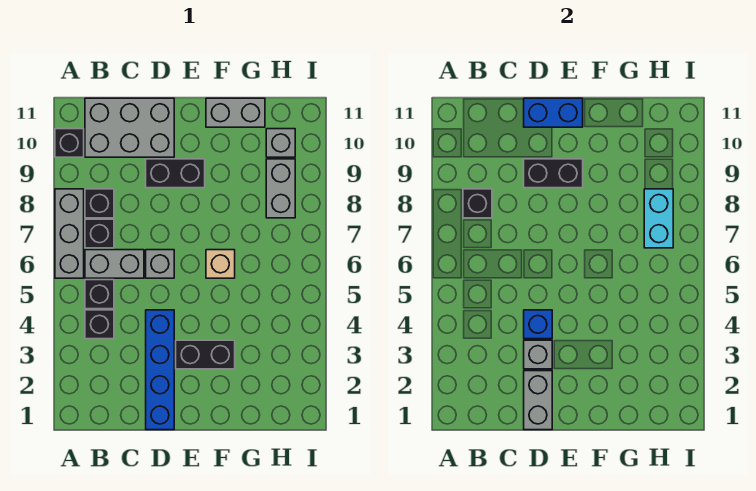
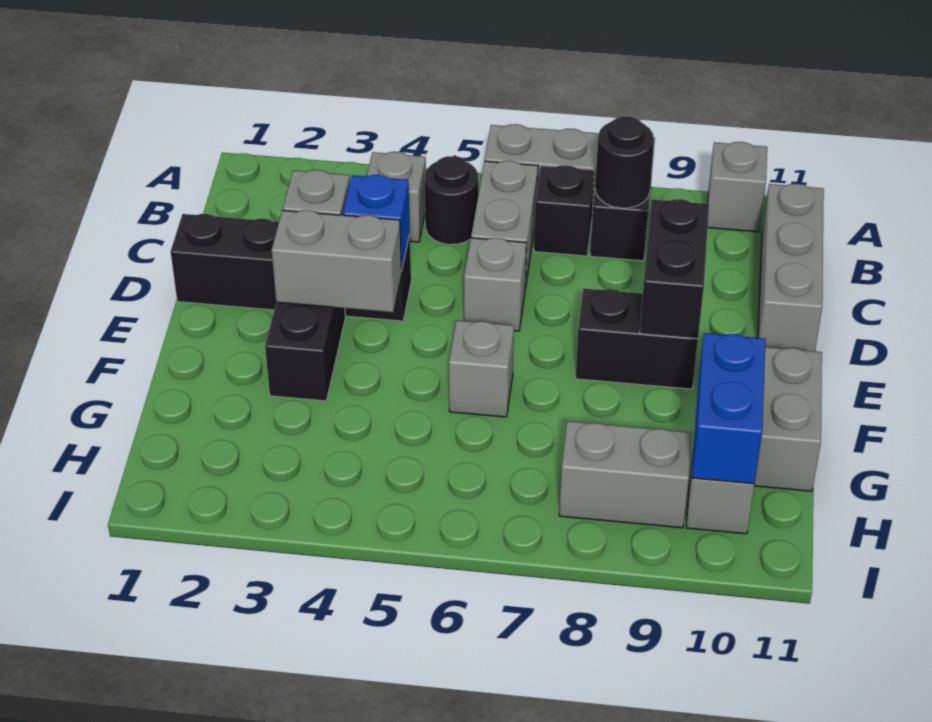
black brick A10 level 1 -> grey brick A10 level 1
black brick B4 level 1 -> grey brick B4 level 1
black brick B5 level 1 -> black round brick B5 level 1
black brick B8 level 2 -> black round brick B8 level 2
grey brick B10:D11 level 1 -> grey brick B11:D11 level 1
blue brick D1:D4 level 1 -> black brick D1:D4 level 1
grey brick D1:D2 level 2 -> grey brick E3:E4 level 2
black brick D9:E9 level 1 -> black brick E8:E9 level 1
blue brick D11:E11 level 2 -> blue brick G10:H10 level 2
tan brick F6 level 1 -> grey brick F6 level 1
cyan brick H7:H8 level 2 -> none

